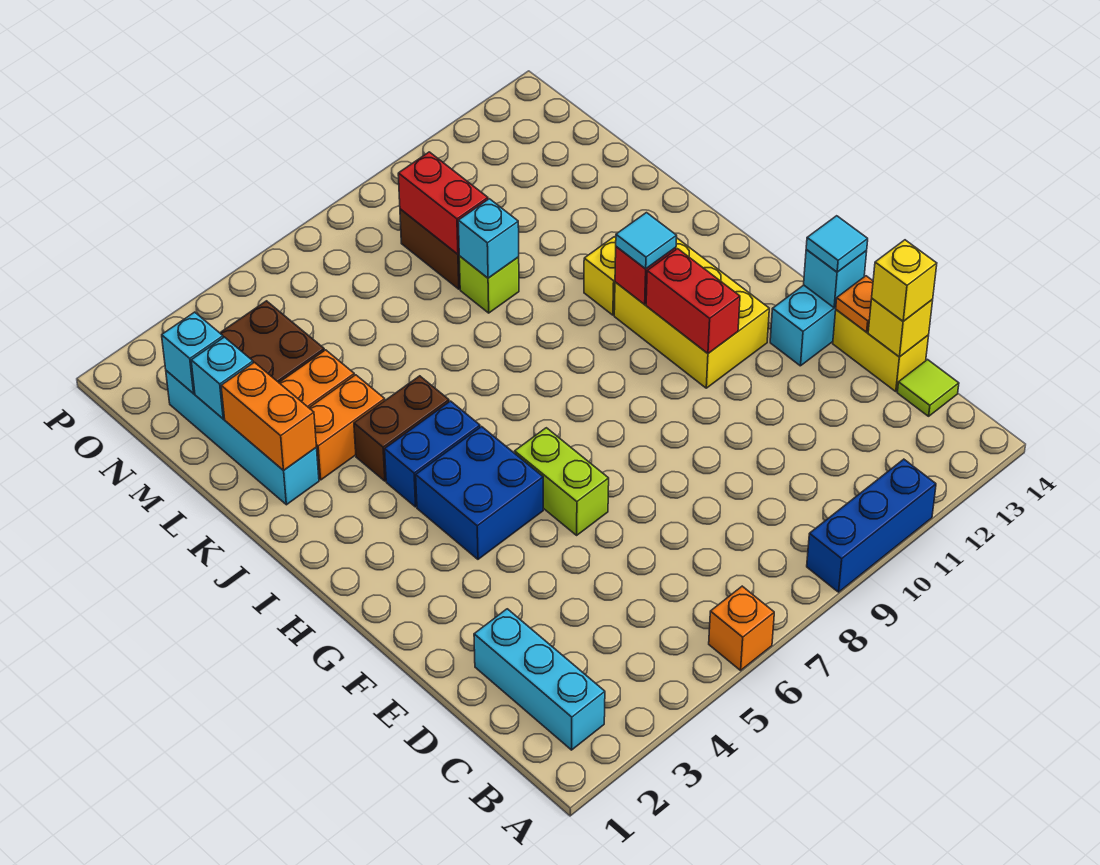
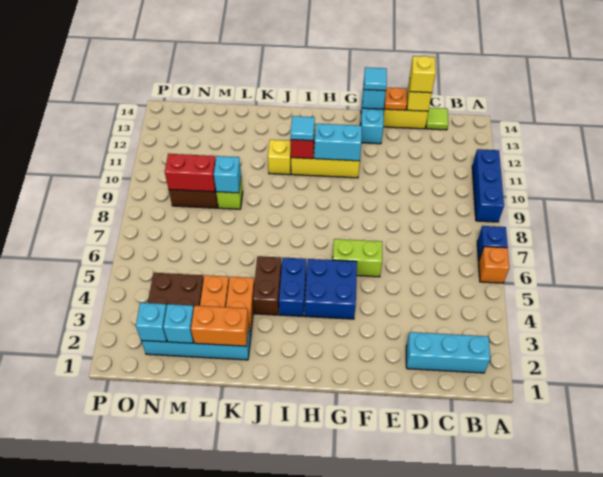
none -> blue brick A7 level 1
red brick G11:H11 level 2 -> cyan brick G11:H11 level 2

